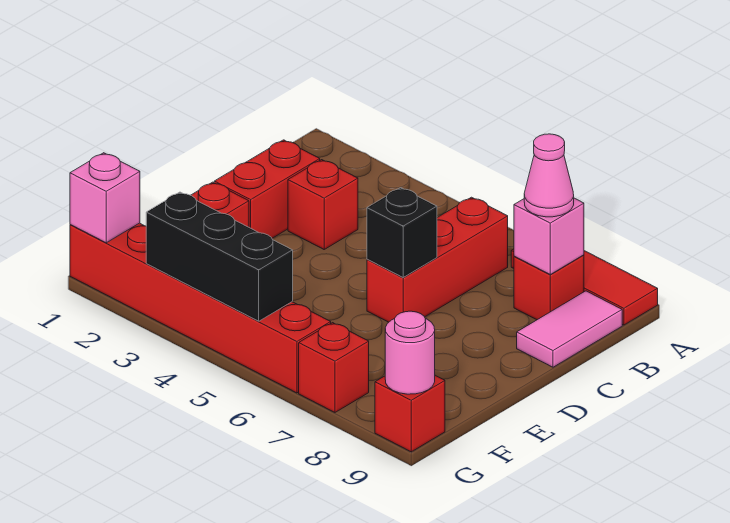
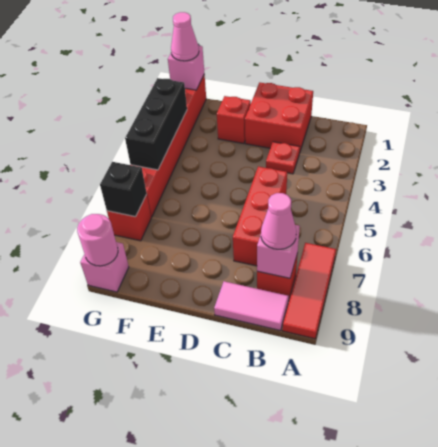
red brick B6:D6 level 1 -> red brick C5:C7 level 1
red brick C2:D2 level 1 -> red brick C1:D2 level 1
red brick C3 level 1 -> red plate C3 level 1
black brick D6 level 2 -> black brick G7 level 2
none -> pink cone G1 level 3
red brick G9 level 1 -> pink brick G9 level 1

